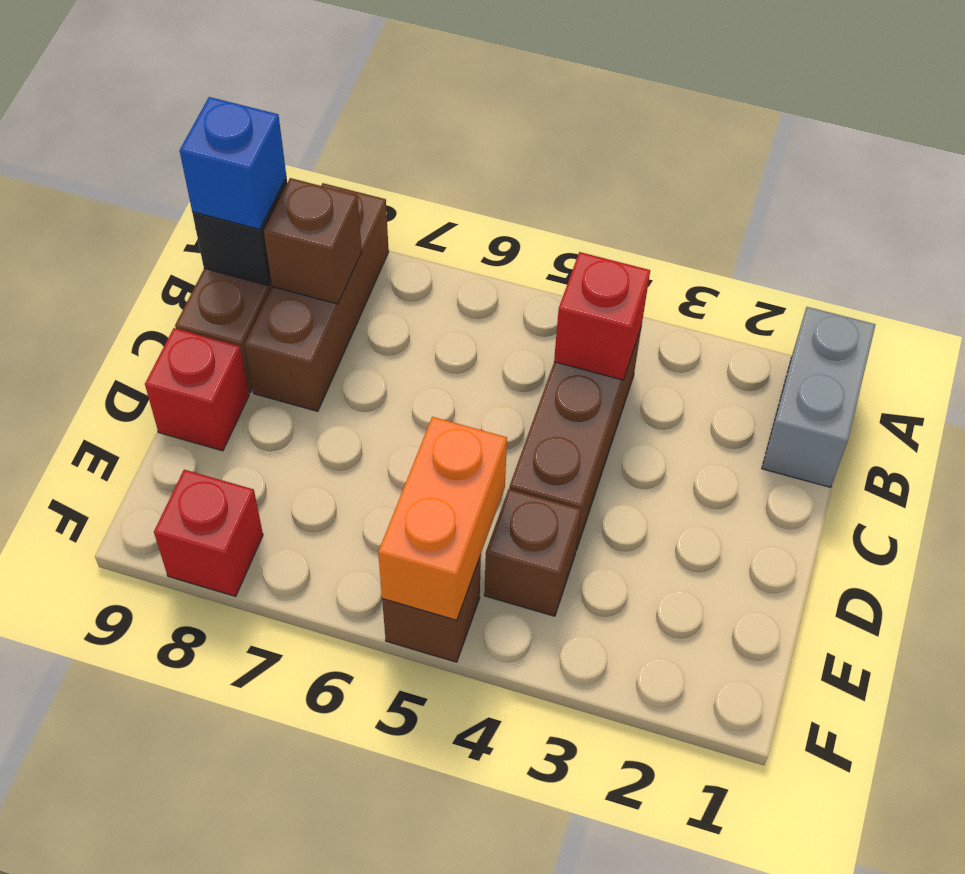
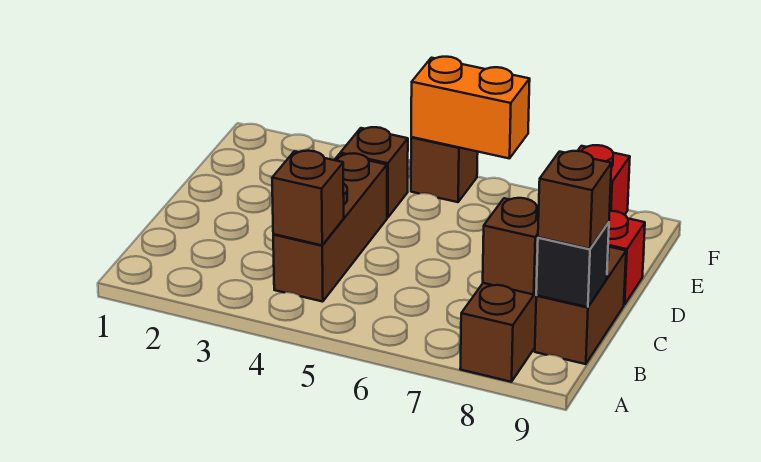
grey brick A1:B1 level 1 -> none
red brick B4 level 2 -> brown brick B4 level 2
blue brick B9 level 3 -> brown brick B9 level 3
orange brick E5:F5 level 2 -> orange brick F5:F6 level 2

